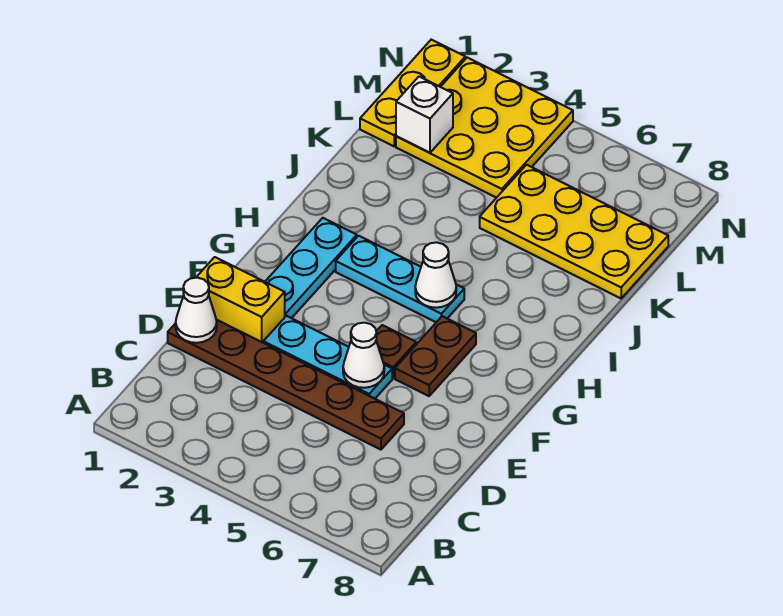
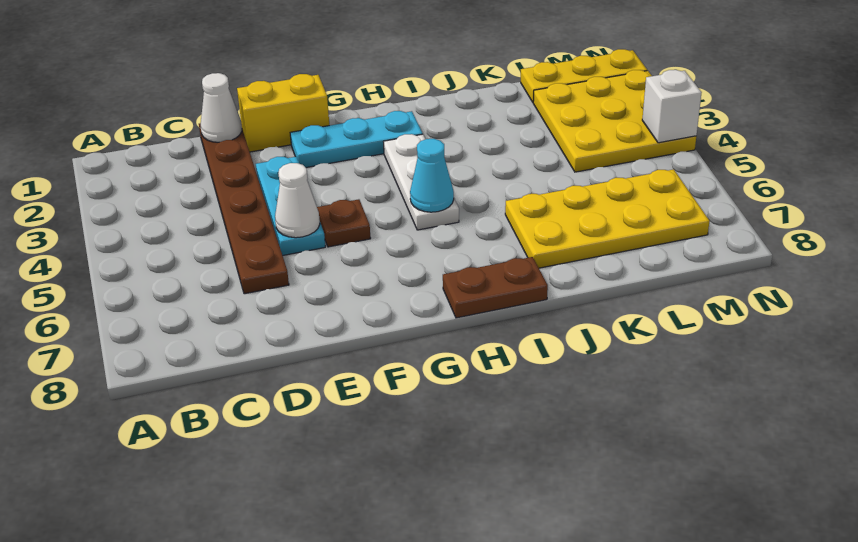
yellow brick E1:E2 level 1 -> yellow brick E1:F1 level 1
brown plate F6:G6 level 1 -> brown plate H8:I8 level 1
cyan plate H3:H5 level 1 -> white plate H3:H5 level 1
white cone H5 level 2 -> cyan cone H5 level 2
yellow plate K5:L8 level 1 -> yellow plate J6:M7 level 1
white brick L2 level 2 -> white brick N4 level 2

